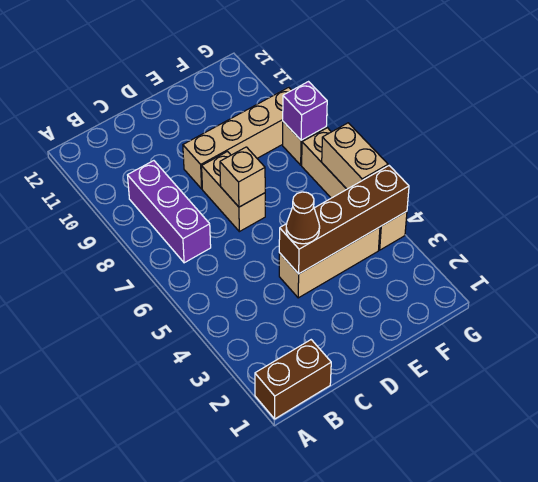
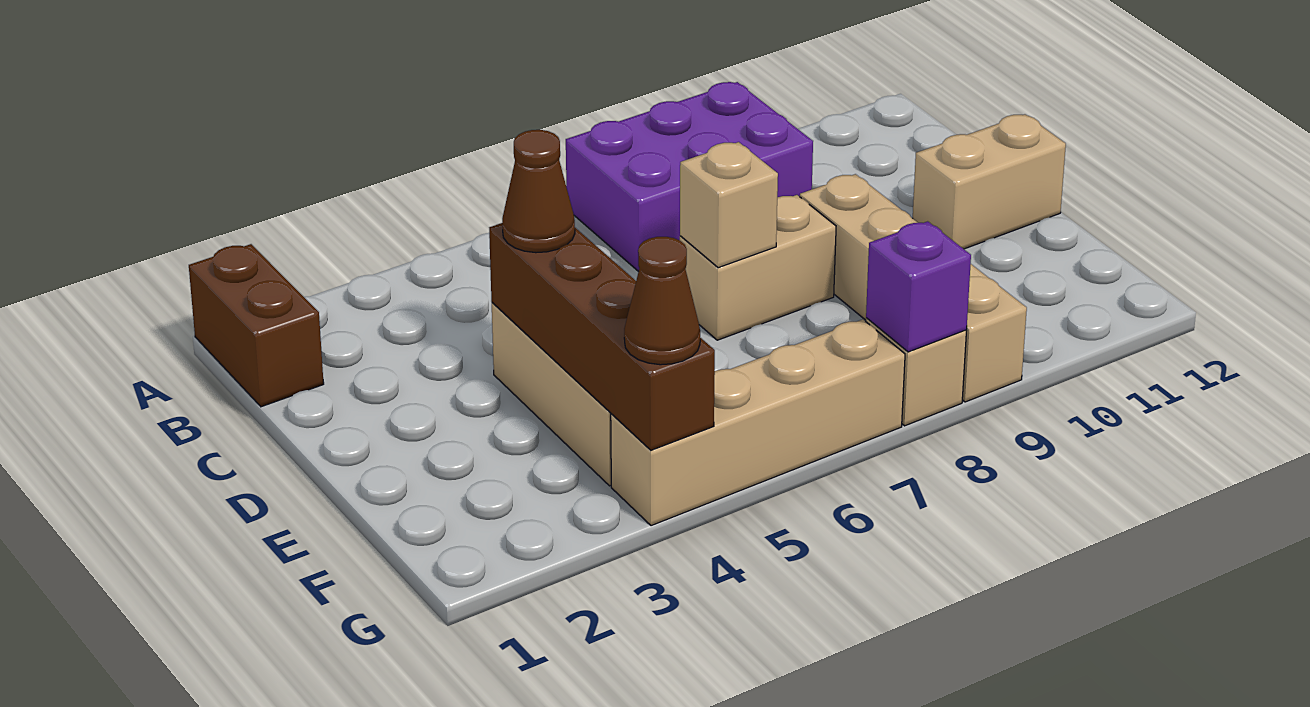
purple brick B7:B9 level 1 -> purple brick A7:B9 level 1
none -> brown cone G4 level 3
tan brick G5:G6 level 2 -> tan brick D11:D12 level 1

